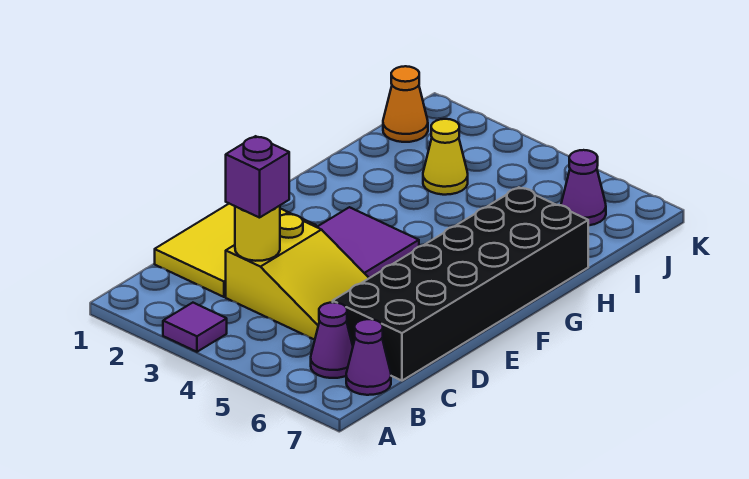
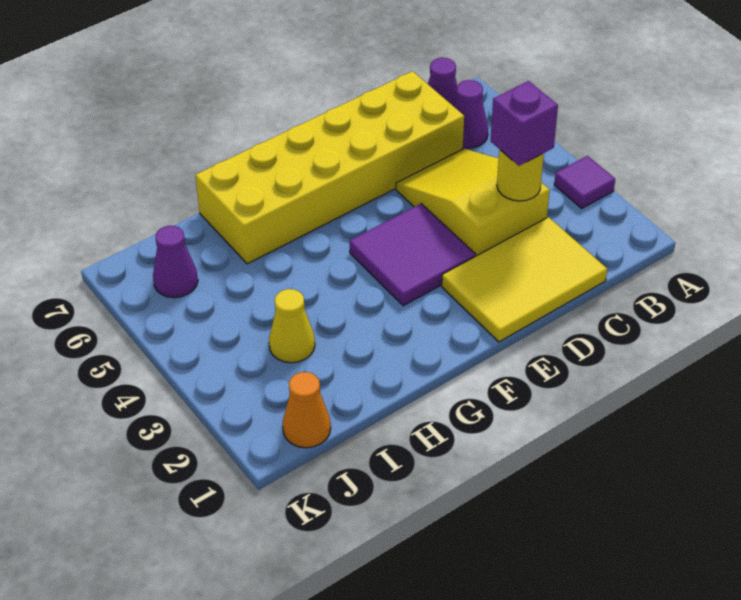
black brick C6:H7 level 1 -> yellow brick C6:H7 level 1

